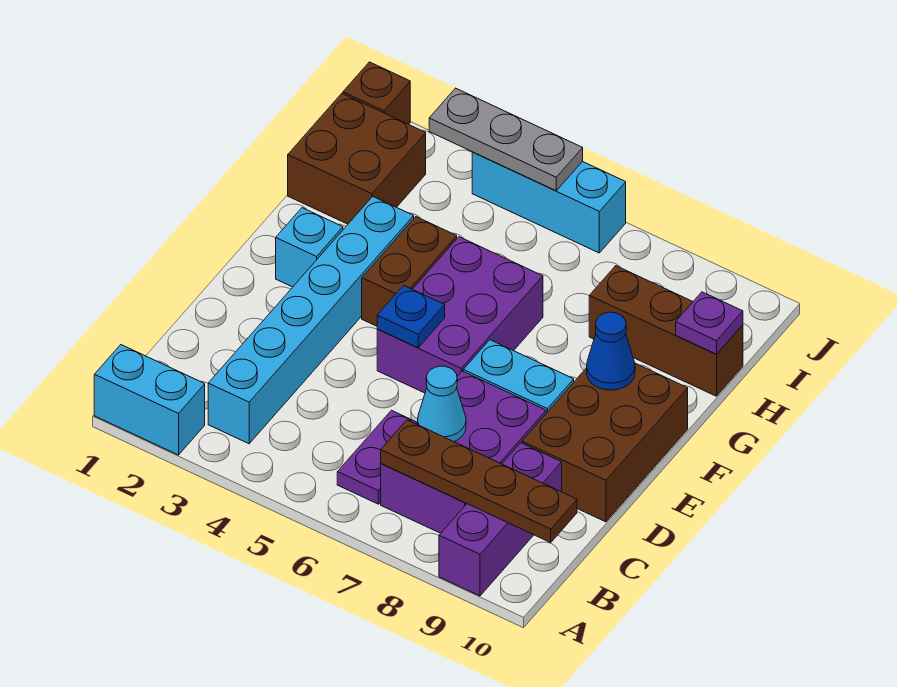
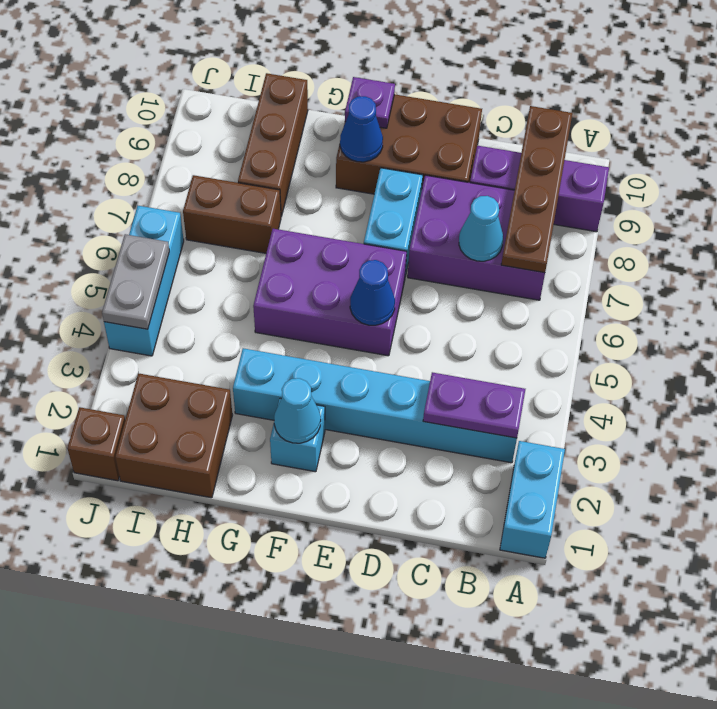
purple plate B6:C6 level 1 -> purple plate B3:C3 level 2
blue plate E5 level 2 -> blue cone E5 level 2
none -> cyan cone F2 level 2
brown brick F4:G4 level 1 -> brown brick H7:I7 level 1
purple plate H10 level 2 -> purple plate F10 level 2
grey plate J3:J5 level 2 -> grey plate J4:J5 level 2

